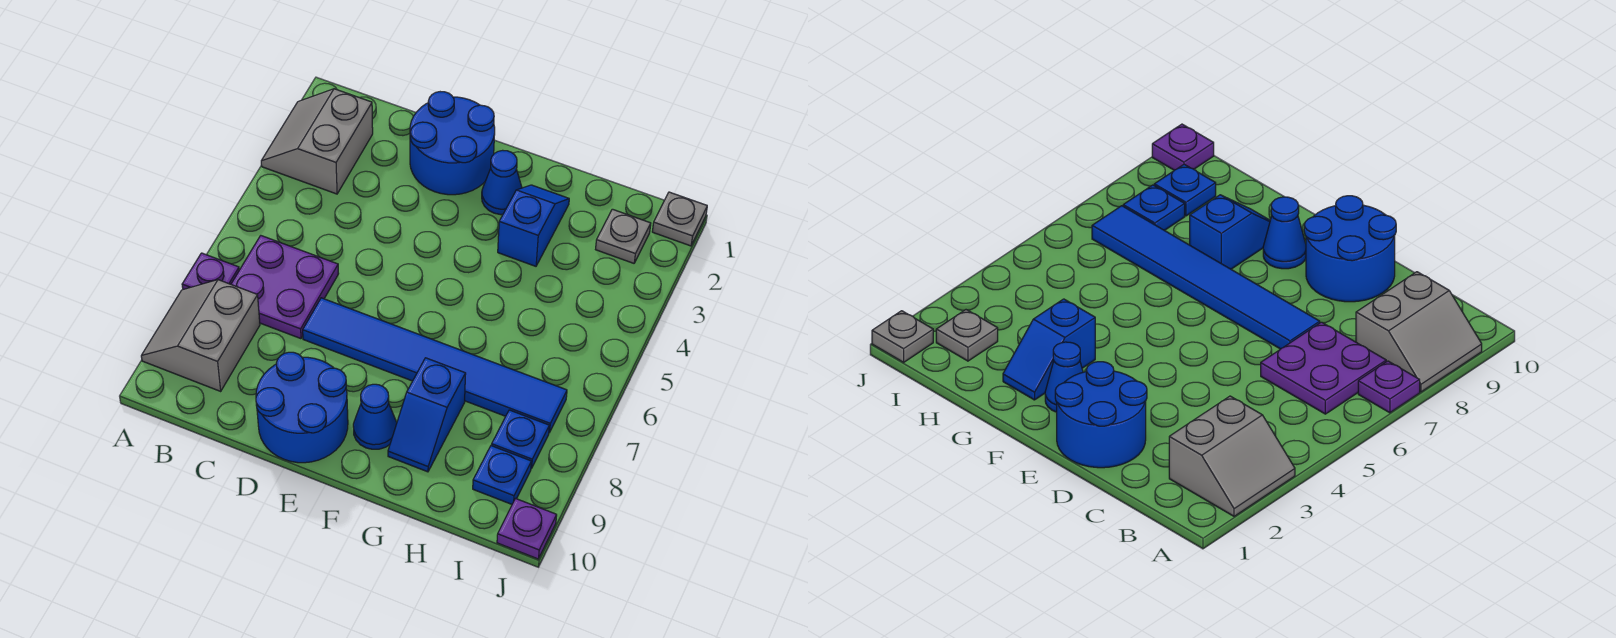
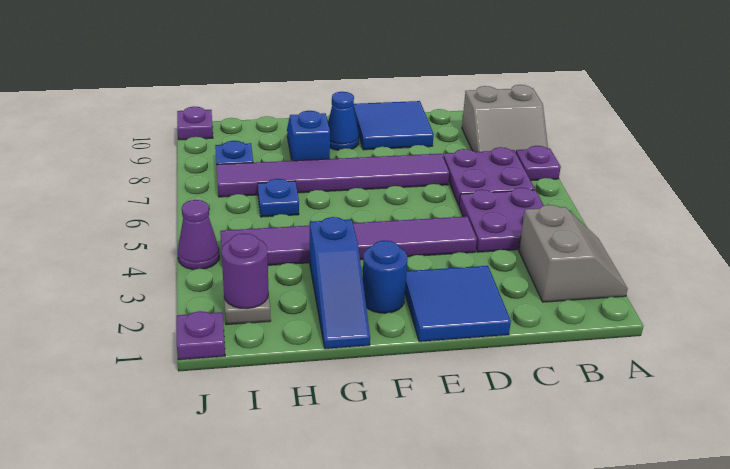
grey slope A8:B9 level 1 top B -> grey slope A8:B9 level 1 top 9
none -> purple plate B4:C5 level 1
blue round brick D1:E2 level 1 -> blue tile D1:E2 level 1
none -> purple tile D4:I4 level 1
blue tile D7:I7 level 1 -> purple tile D7:I7 level 1
blue round brick D9:E10 level 1 -> blue tile D9:E10 level 1
blue cone F2 level 1 -> blue round brick F2 level 1
blue slope G2:G3 level 1 top 3 -> blue slope G1:G3 level 1 top 3
none -> purple round brick I2 level 2
blue plate I9 level 1 -> blue plate H6 level 1
grey plate J1 level 1 -> purple plate J1 level 1
none -> purple cone J4 level 1

